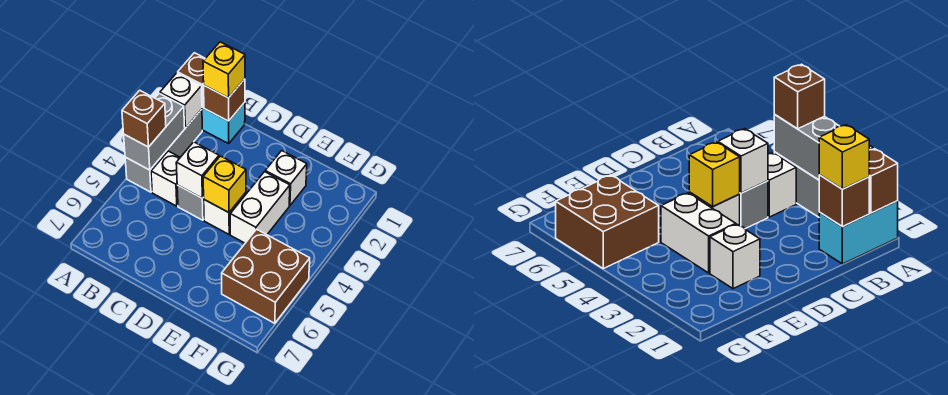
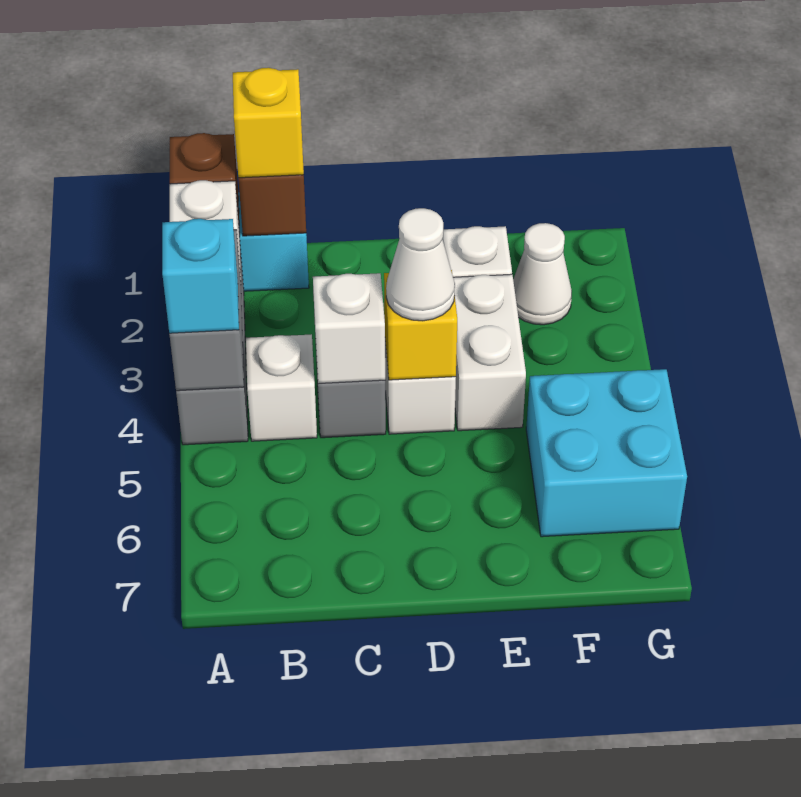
brown brick A4 level 3 -> cyan brick A4 level 3
none -> white cone D4 level 3
none -> white cone F2 level 1
brown brick F5:G6 level 1 -> cyan brick F5:G6 level 1

